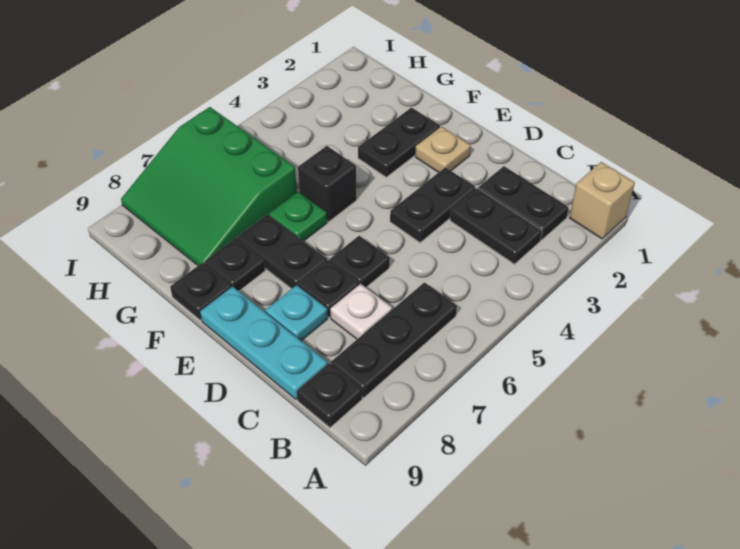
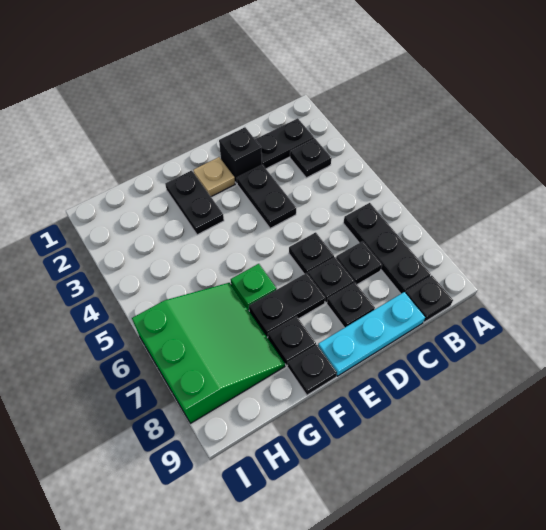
tan brick A1 level 1 -> none
black plate B3:C3 level 1 -> black plate B3 level 1
white plate C7 level 1 -> black plate C7 level 1
cyan plate D8 level 1 -> black plate D8 level 1
black brick F5 level 1 -> black brick D2 level 1
green slope G6:I8 level 1 top 6 -> green slope G6:I8 level 1 top I

